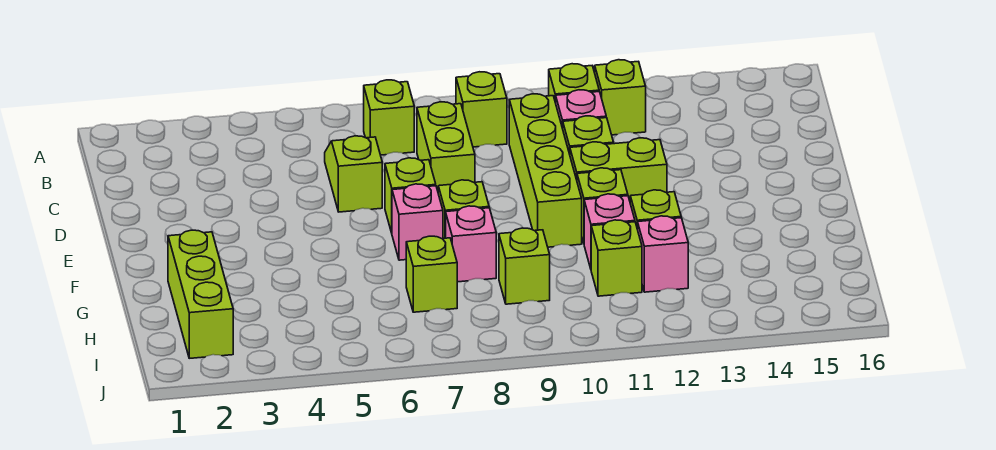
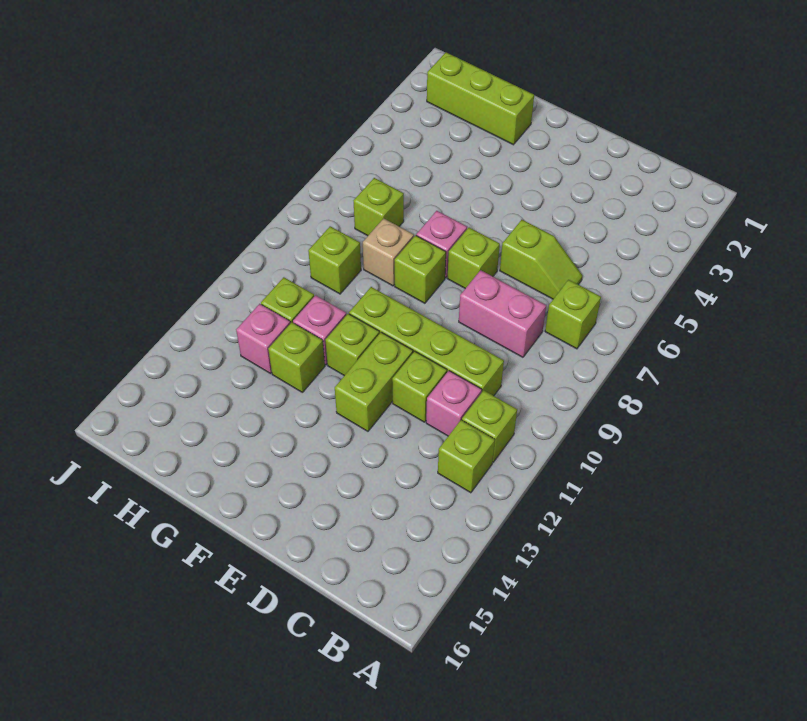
lime brick B9 level 1 -> none
lime brick C8:D8 level 1 -> pink brick C8:D8 level 1
pink brick G8 level 1 -> tan brick G8 level 1

